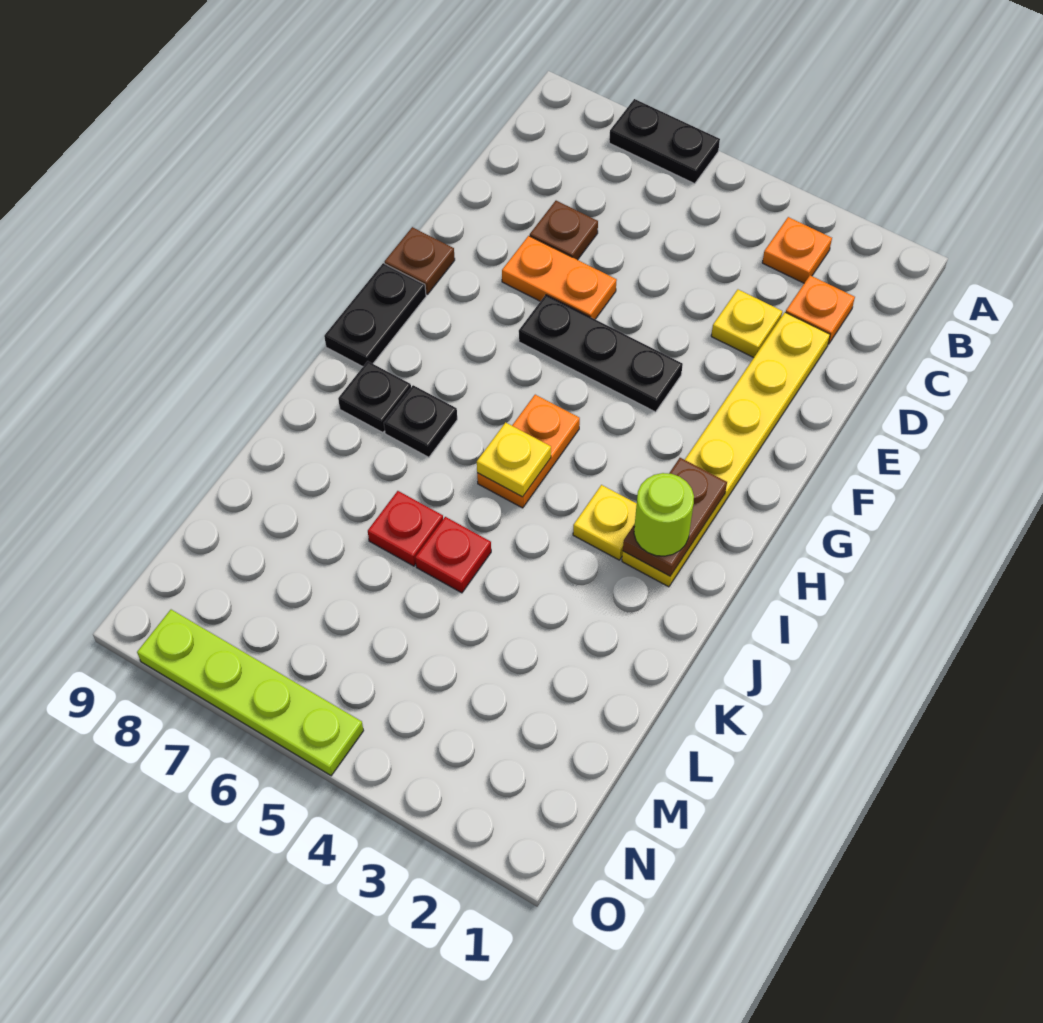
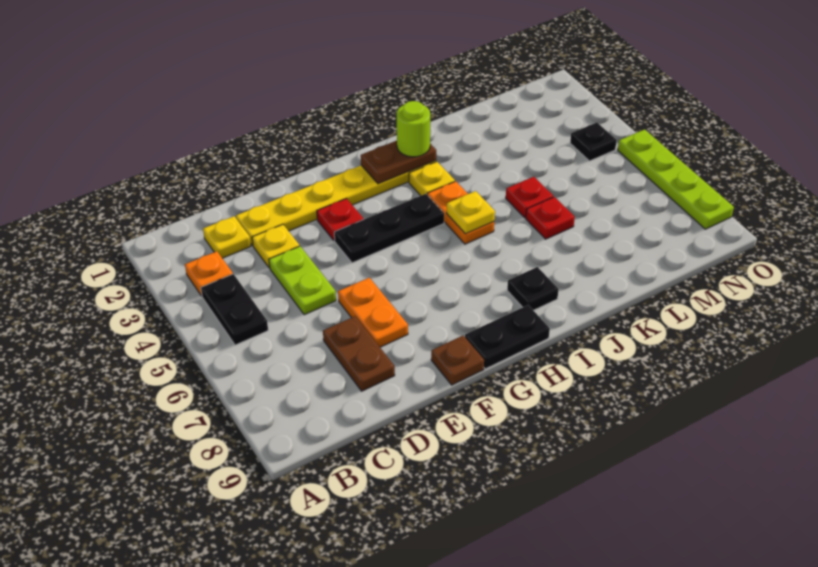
black plate A6:A7 level 1 -> black plate B4:B5 level 1
orange plate C2 level 1 -> yellow plate C2 level 1
none -> lime plate D4:D5 level 1
brown plate D7 level 1 -> brown plate D7:D8 level 1
none -> red plate F3 level 1
black plate F4:F6 level 1 -> black plate F4:H4 level 1
orange plate H5:I5 level 1 -> orange plate I4:I5 level 1
black plate I7 level 1 -> black plate N4 level 1

